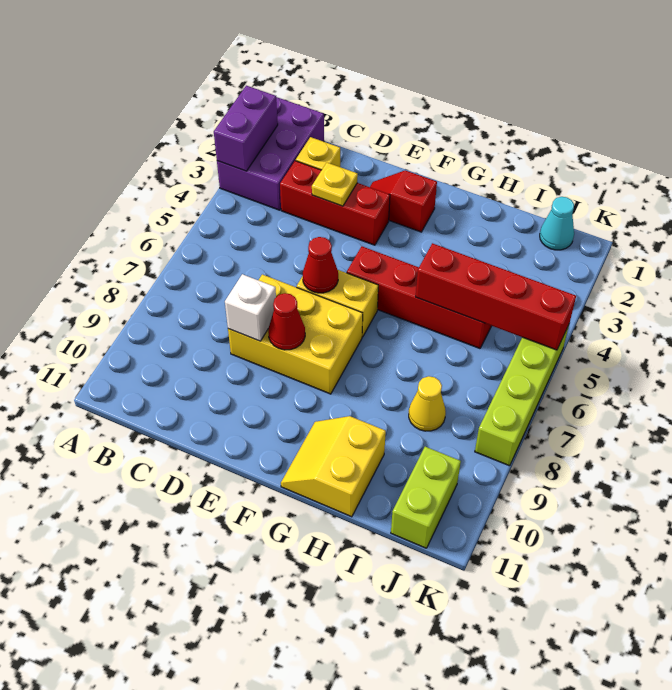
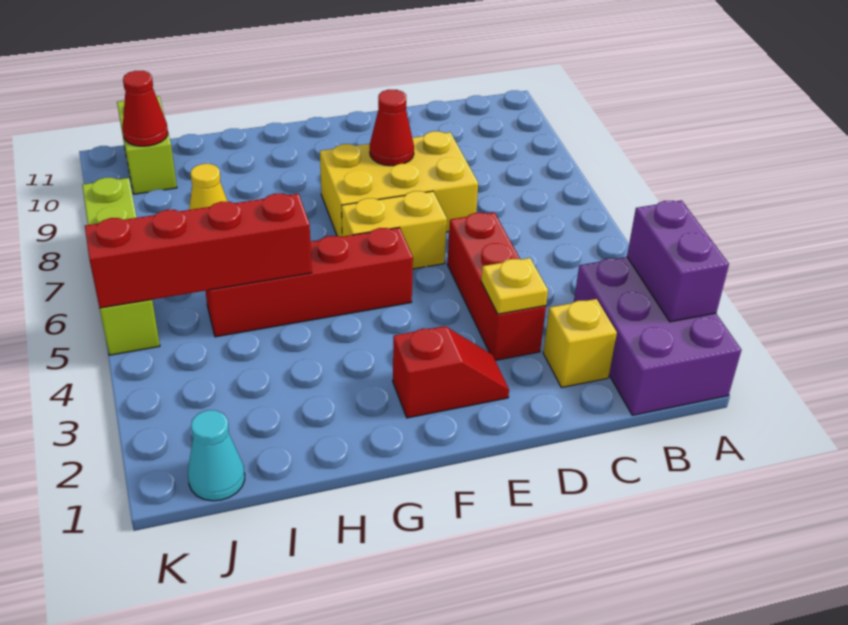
red brick C3:E3 level 1 -> red brick D3:D5 level 1
white brick D8 level 2 -> none
red cone E6 level 2 -> red cone J10 level 2
yellow slope G10:H11 level 1 top H -> none

